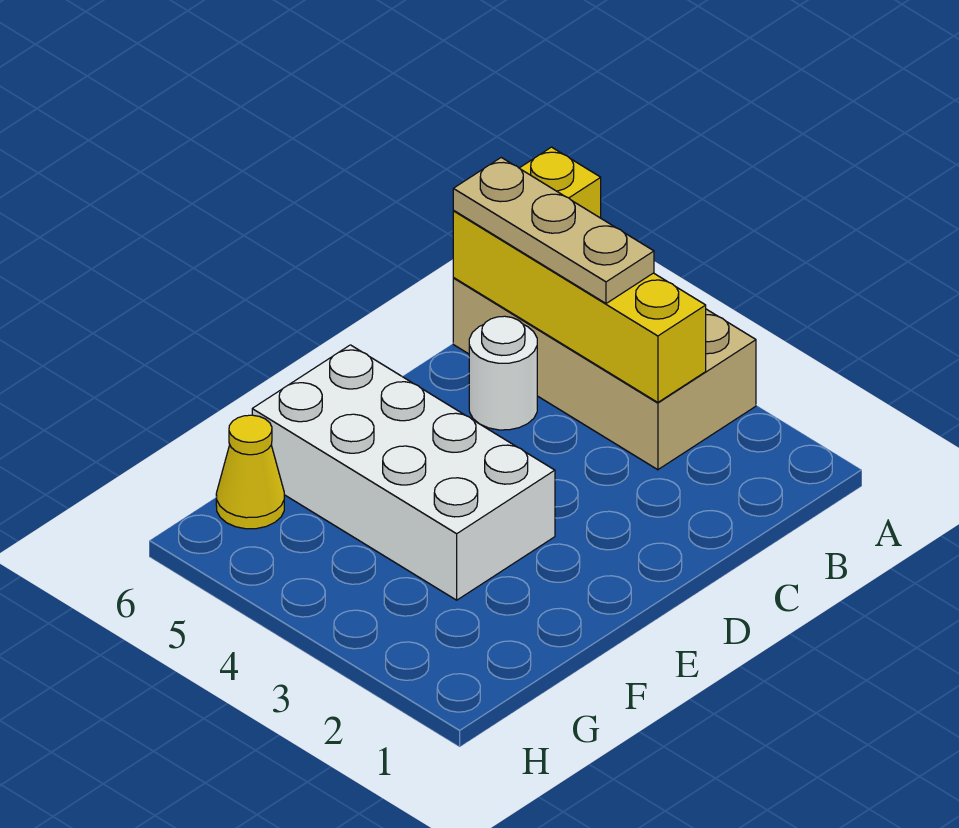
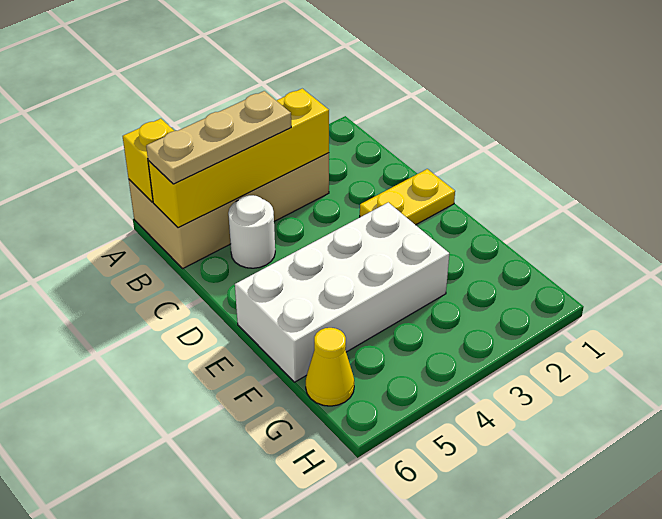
none -> yellow plate D1:D2 level 1

